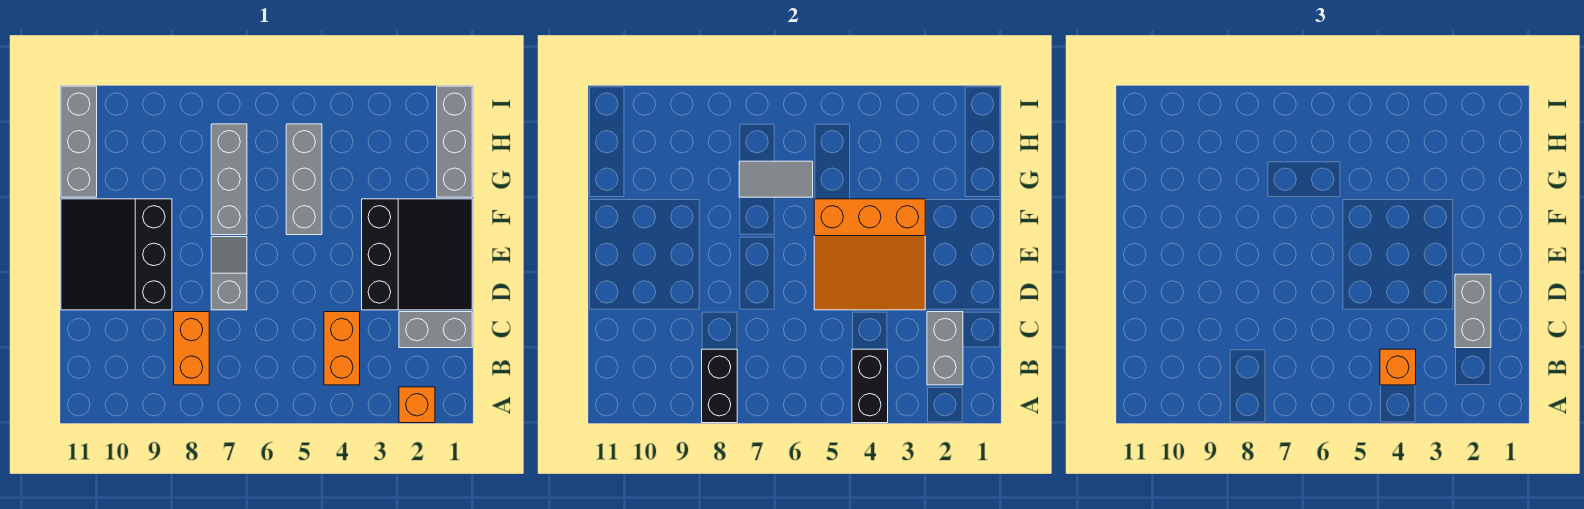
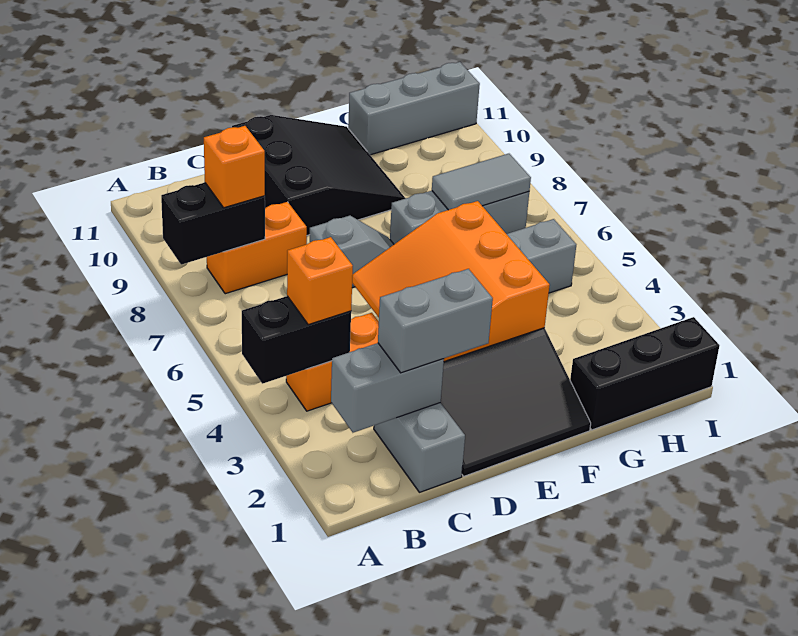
orange brick A2 level 1 -> orange brick B8 level 3
black slope D9:F11 level 1 top 9 -> black slope D9:F11 level 1 top D
grey brick G1:I1 level 1 -> black brick G1:I1 level 1
grey tile G6:G7 level 2 -> grey tile G7:H7 level 2

